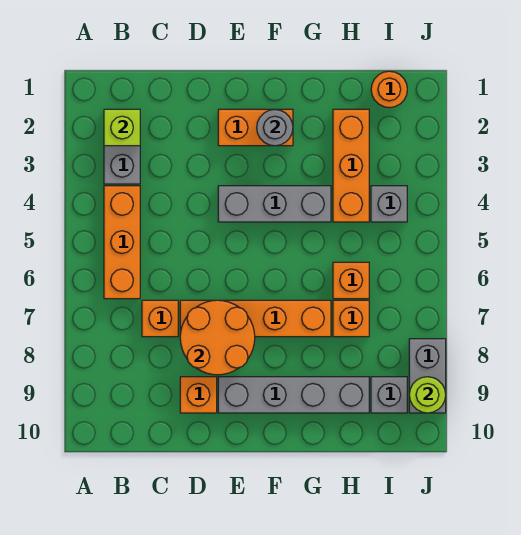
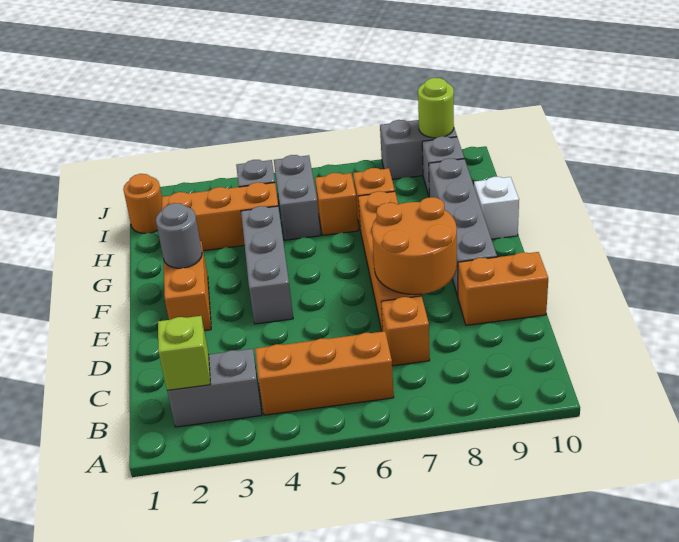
orange brick D9 level 1 -> orange brick D9:D10 level 1
none -> white brick G10 level 1
none -> grey brick H5:I5 level 1

